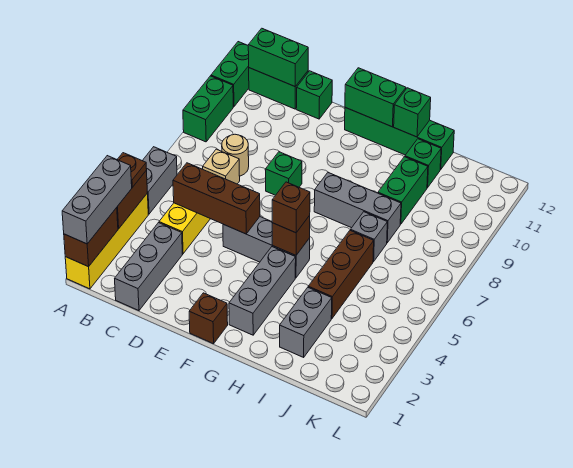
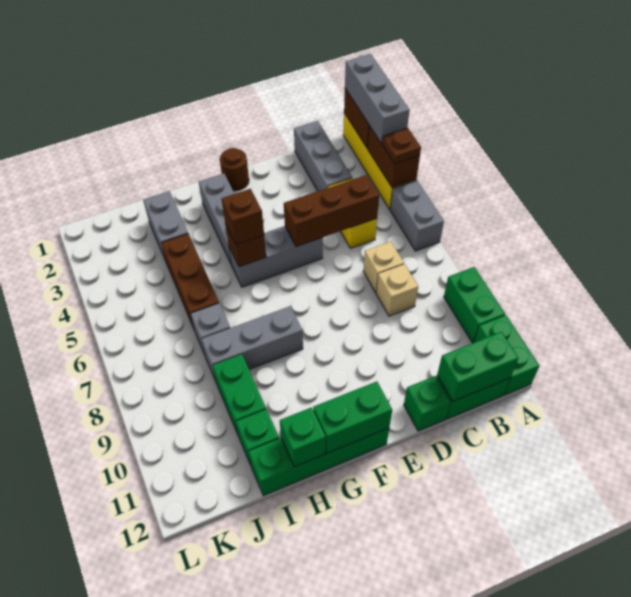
tan round brick C8 level 1 -> tan brick C8 level 1
green brick E8 level 1 -> none
brown brick F1 level 1 -> brown round brick F1 level 1

